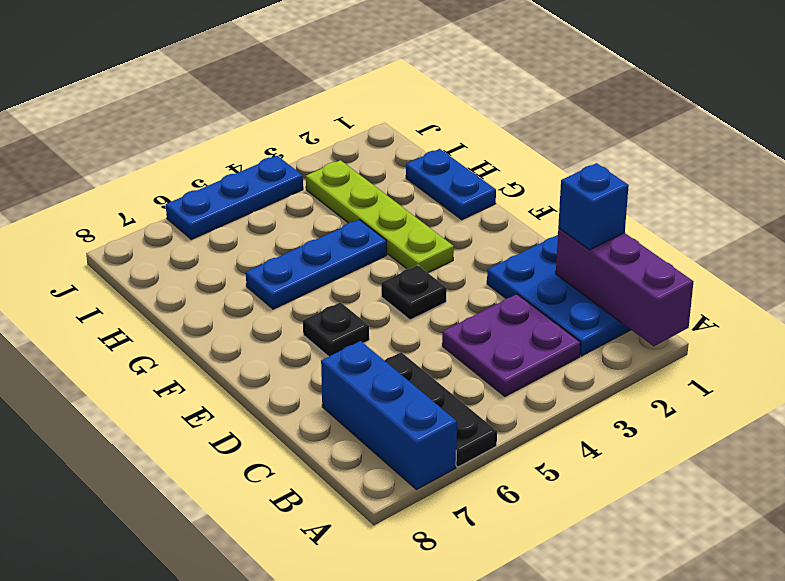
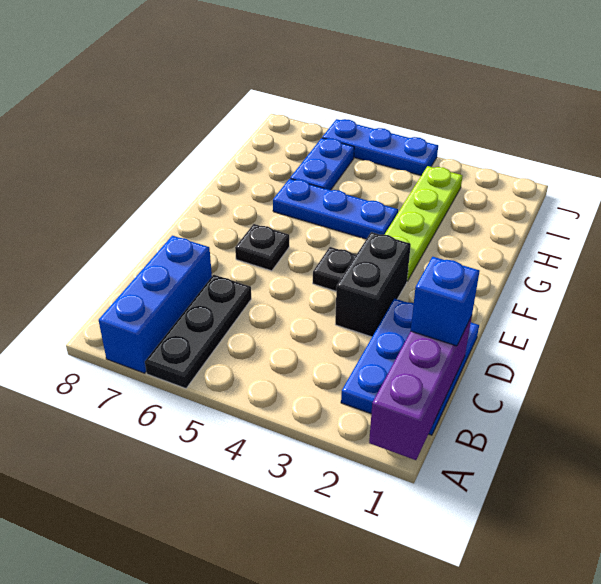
purple plate B3:C4 level 1 -> none
none -> black brick D3:E3 level 1
blue plate G1:H1 level 1 -> blue plate H6:I6 level 1

